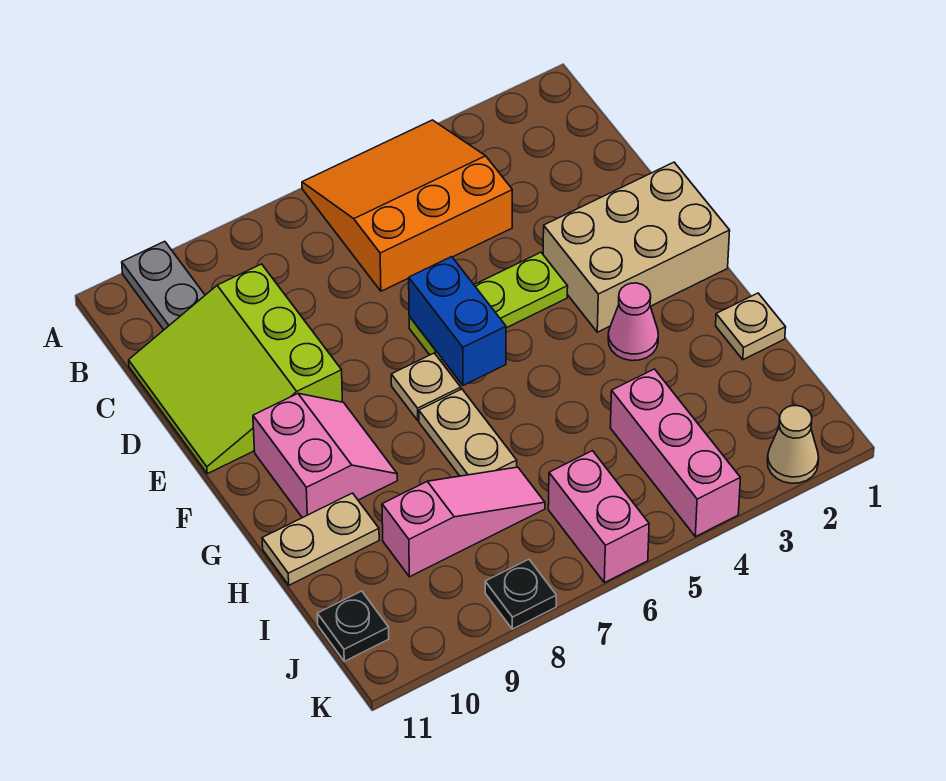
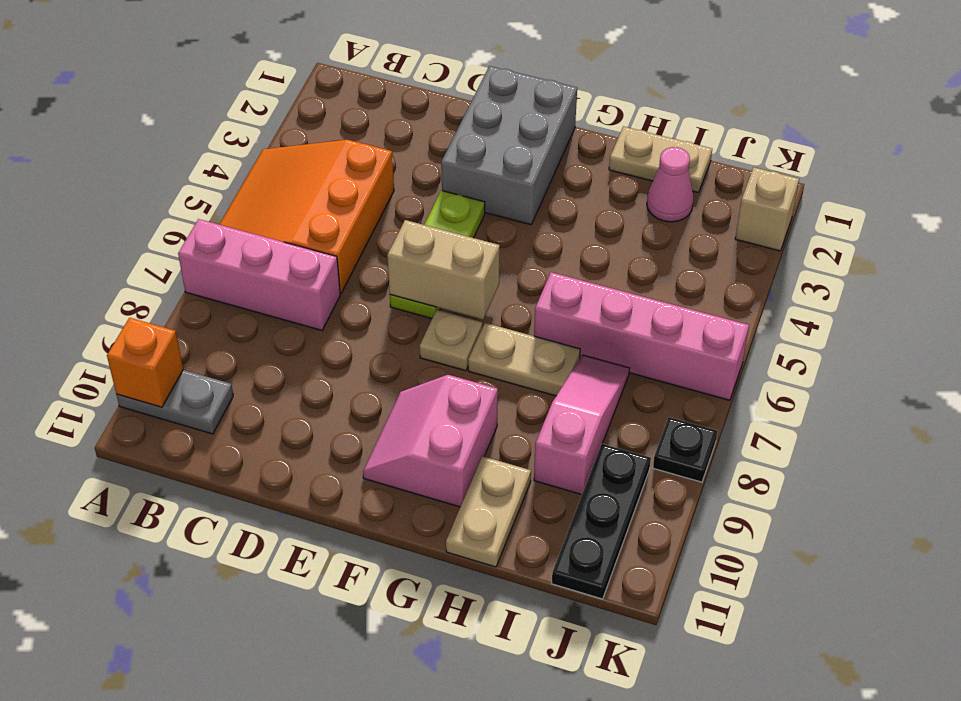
none -> orange brick A10 level 2
lime slope C9:E11 level 1 top 9 -> none
tan brick E1:F3 level 1 -> grey brick E1:F3 level 1
blue brick E6:F6 level 2 -> tan brick E6:F6 level 2
pink slope F9:G10 level 1 top 10 -> pink slope F9:G10 level 1 top G
pink cone G3 level 1 -> pink cone I2 level 1
tan plate H1 level 1 -> tan plate H1:I1 level 1
pink brick I4:K4 level 1 -> pink brick A7:C7 level 1
pink brick J6:K6 level 1 -> pink brick H6:K6 level 1
black plate J11 level 1 -> black plate J9:J11 level 1
tan cone K2 level 1 -> tan brick K2 level 1

